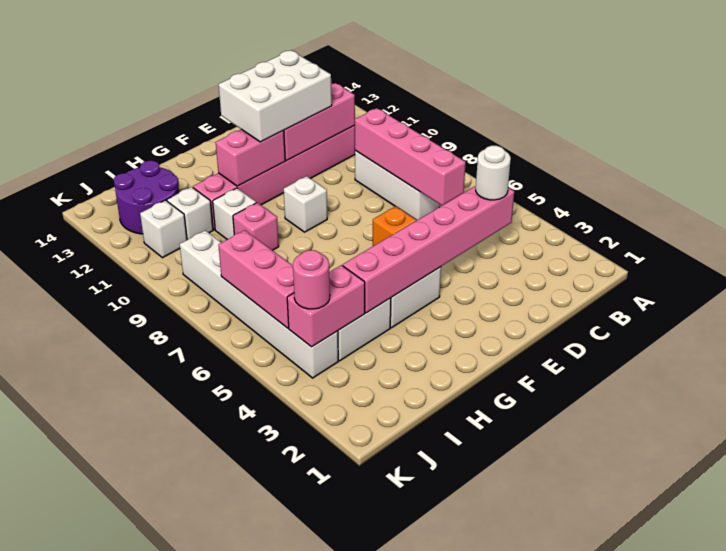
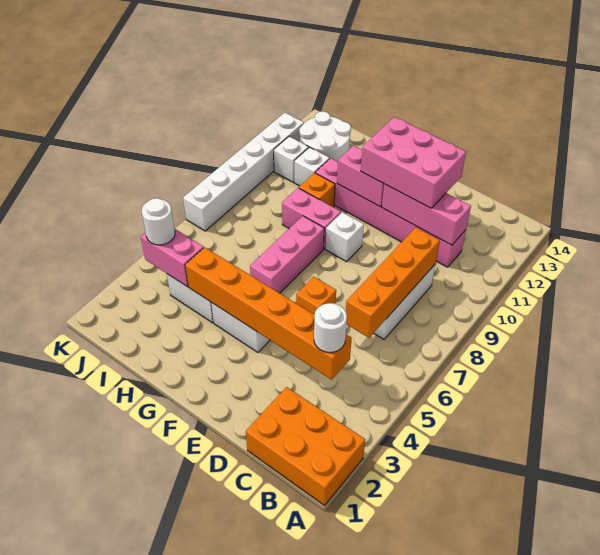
none -> orange brick A1:C2 level 1
pink brick C4:H4 level 2 -> orange brick C4:H4 level 2
pink brick C6:C9 level 2 -> orange brick C6:C9 level 2
white brick D11:F12 level 3 -> pink brick D11:F12 level 3
pink brick H9 level 1 -> pink brick G9:H9 level 1
white brick H10 level 1 -> orange brick H10 level 1
purple round brick I12:J13 level 1 -> white round brick I12:J13 level 1
white brick J4:J9 level 1 -> white brick K7:K12 level 1
pink round brick J4 level 3 -> white round brick J4 level 3
pink brick J5:J7 level 2 -> pink brick G6:G8 level 1

